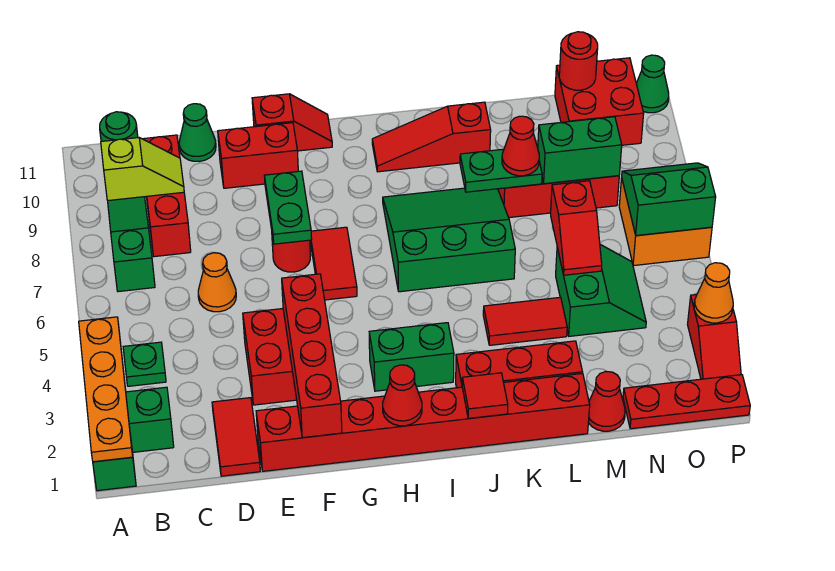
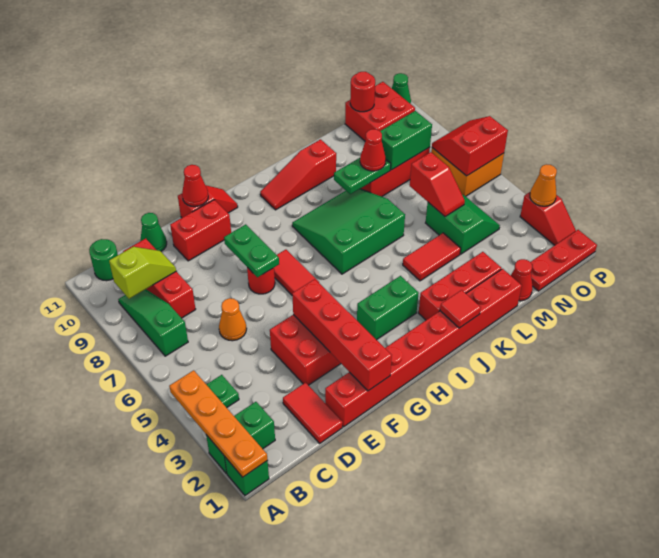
red cone H1 level 2 -> red cone F11 level 2
green slope O6:P7 level 2 top 6 -> red slope O6:P7 level 2 top 6

